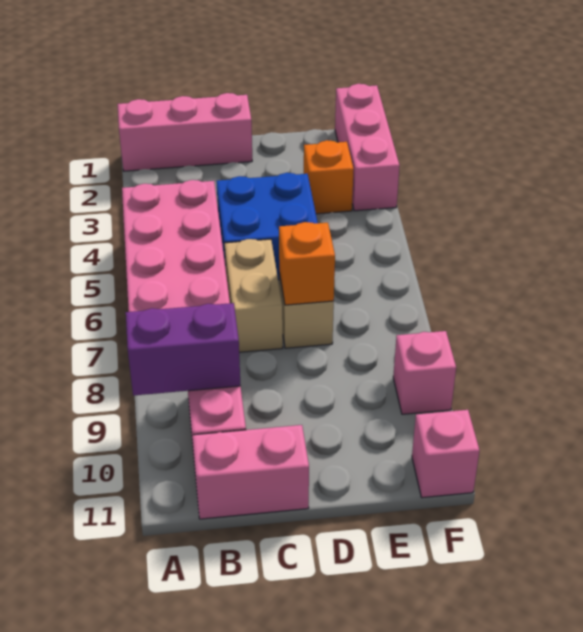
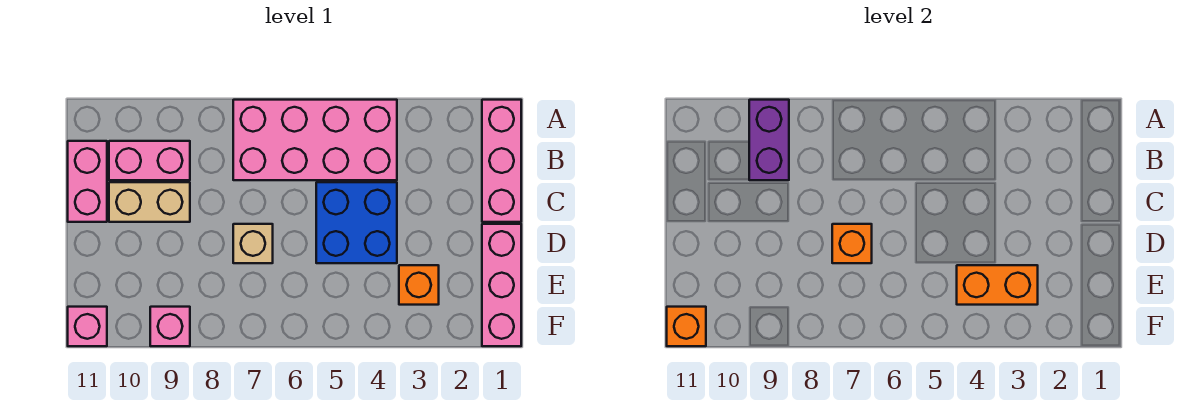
tan brick C6:C7 level 1 -> tan brick C9:C10 level 1
none -> orange brick E3:E4 level 2
pink brick F1:F3 level 1 -> pink brick D1:F1 level 1
none -> orange brick F11 level 2

